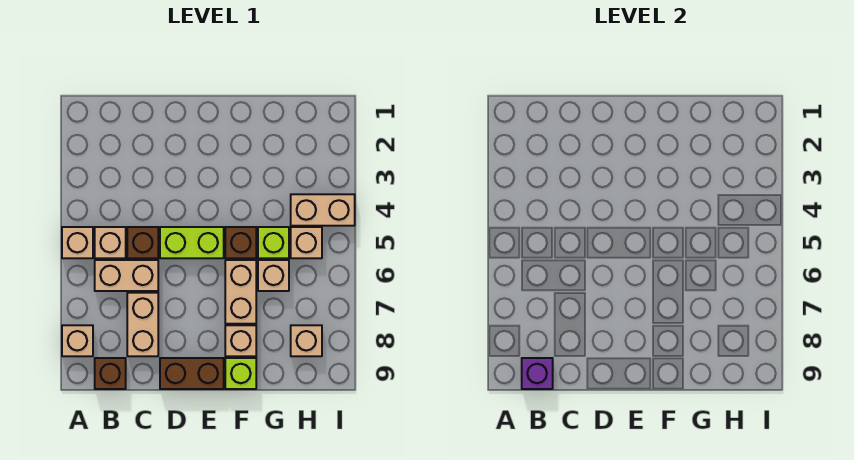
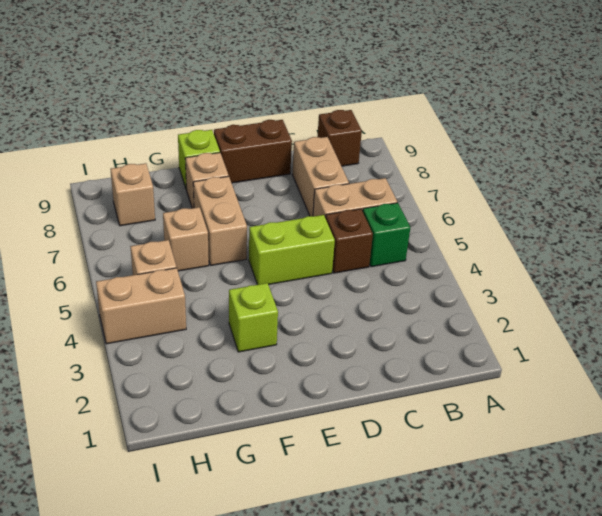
tan brick A5 level 1 -> none
tan brick A8 level 1 -> none
tan brick B5 level 1 -> green brick B5 level 1
purple brick B9 level 2 -> none
brown brick F5 level 1 -> none
lime brick G5 level 1 -> lime brick F3 level 1

